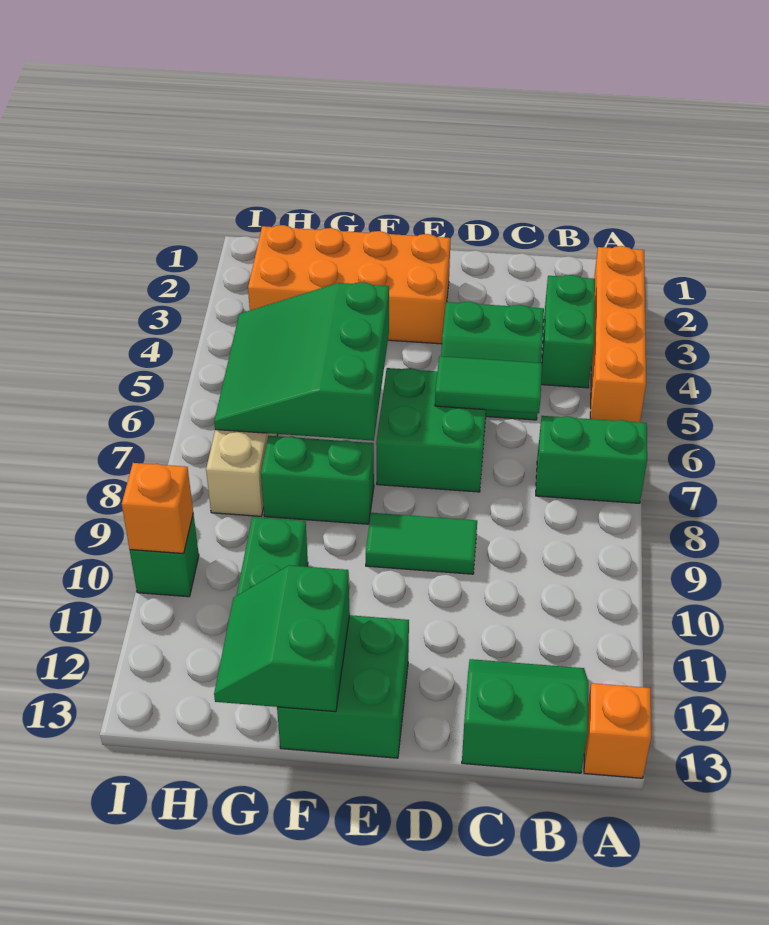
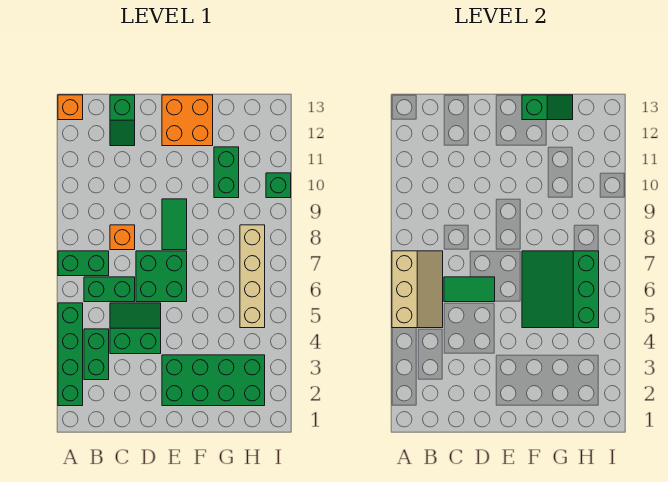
orange brick A2:A5 level 1 -> green brick A2:A5 level 1
none -> tan slope A5:B7 level 2 top A
green slope B12:C13 level 1 top 13 -> green slope C12:C13 level 1 top 13
green tile D9:E9 level 1 -> green tile E8:E9 level 1
orange brick E2:H3 level 1 -> green brick E2:H3 level 1
green brick E12:F13 level 1 -> orange brick E12:F13 level 1
green slope F5:H7 level 2 top F -> green slope F5:H7 level 2 top H
green brick F8:G8 level 1 -> green brick B6:C6 level 1
green slope F12:G13 level 2 top F -> green slope F13:G13 level 2 top F
orange brick I10 level 2 -> orange brick C8 level 1

